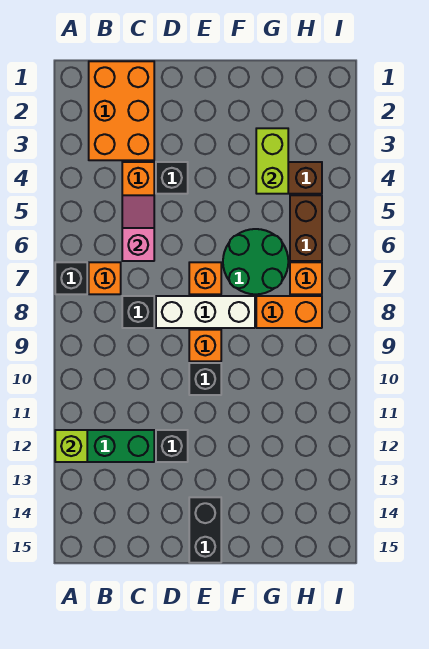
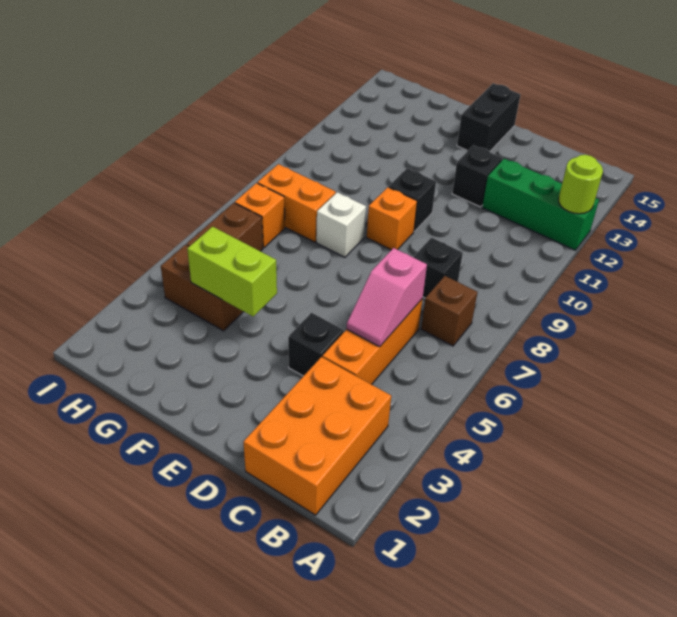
black brick A7 level 1 -> none
lime brick A12 level 2 -> lime round brick A12 level 2
orange brick B7 level 1 -> brown brick B7 level 1
white brick D8:F8 level 1 -> white brick F8 level 1
orange brick E7 level 1 -> none
green round brick F6:G7 level 1 -> none
lime brick G3:G4 level 2 -> lime brick F4:G4 level 2

